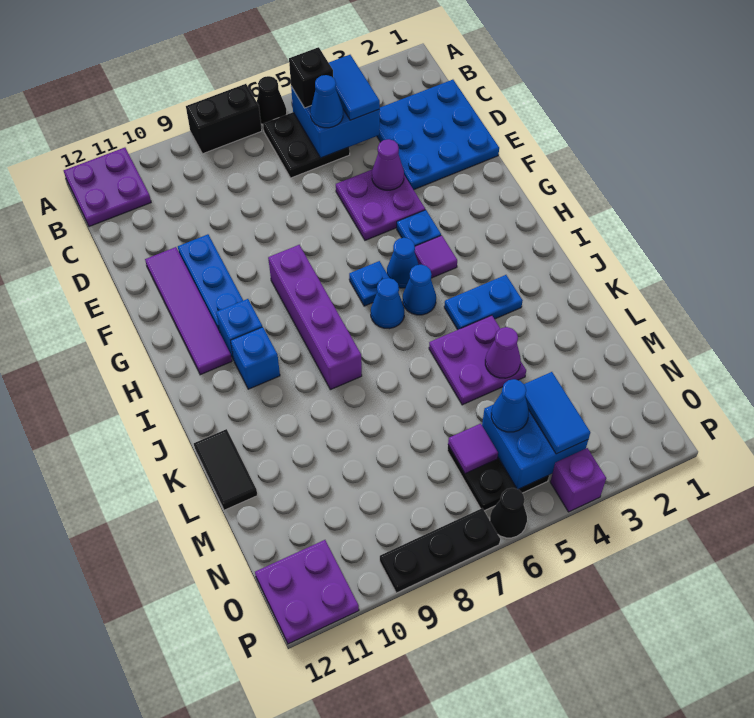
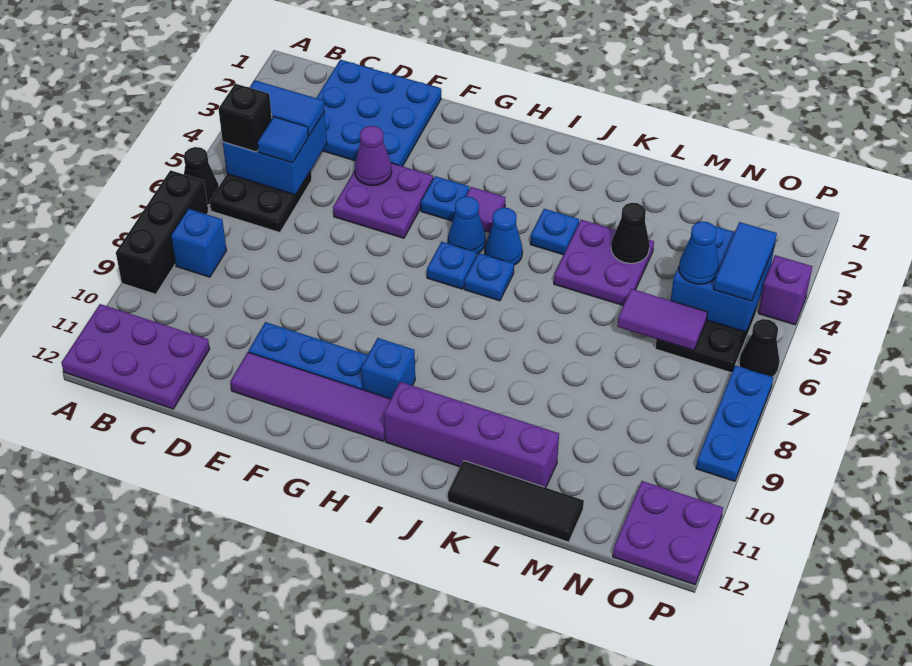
black brick A7:A8 level 1 -> black brick A7:A9 level 1
purple plate A11:B12 level 1 -> purple plate A11:C12 level 1
blue cone C5 level 3 -> blue tile C5 level 3
purple brick G8:J8 level 1 -> purple brick I11:L11 level 1
blue cone I6 level 1 -> blue plate I6 level 1
blue brick I10 level 1 -> blue brick B8 level 1
blue plate J3:J4 level 1 -> blue plate J4 level 1
black tile K12:L12 level 1 -> black tile K12:M12 level 1
purple cone L4 level 2 -> black cone L4 level 2
blue tile N4:O4 level 3 -> blue tile O4:O5 level 3
purple tile N6 level 2 -> purple tile M6:N6 level 2
black plate P7:P9 level 1 -> blue plate P7:P9 level 1

